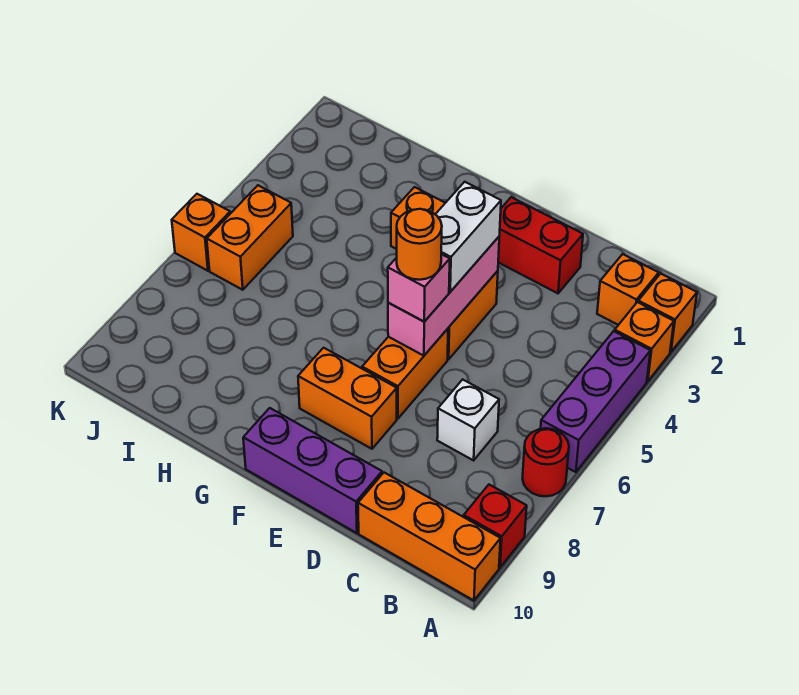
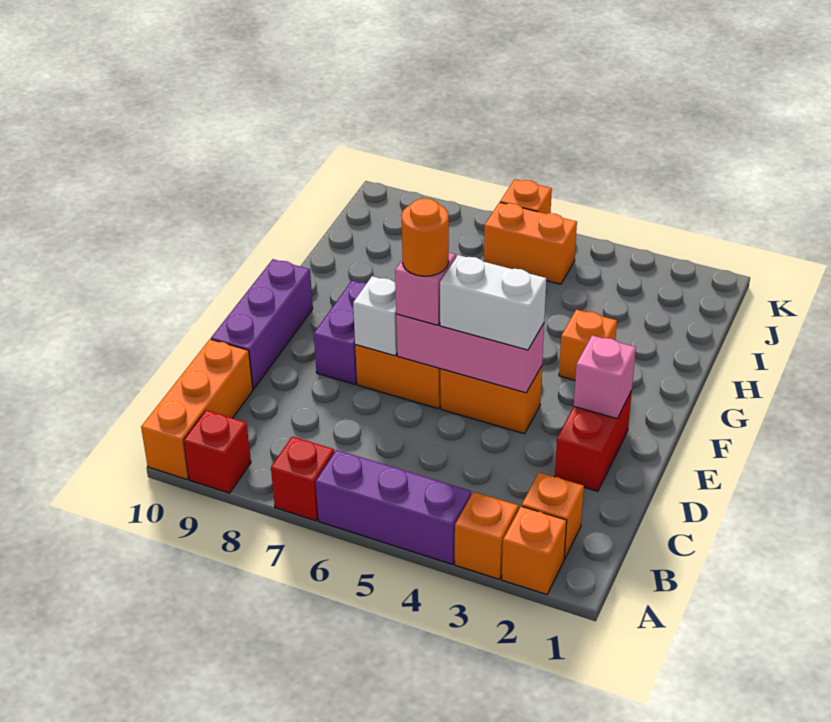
red round brick A7 level 1 -> red brick A7 level 1
white brick C7 level 1 -> white brick E7 level 2
none -> pink brick E2 level 2
orange brick E8:F8 level 1 -> purple brick E8:F8 level 1

